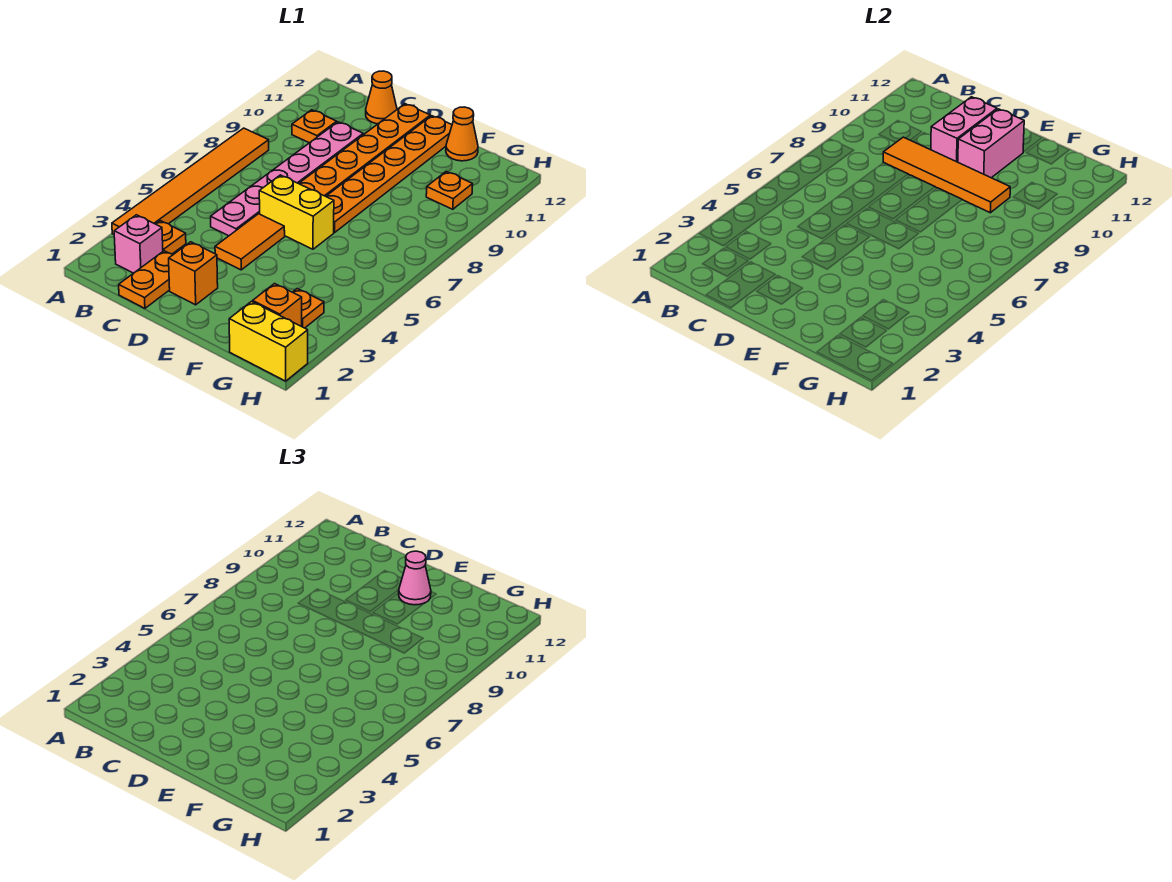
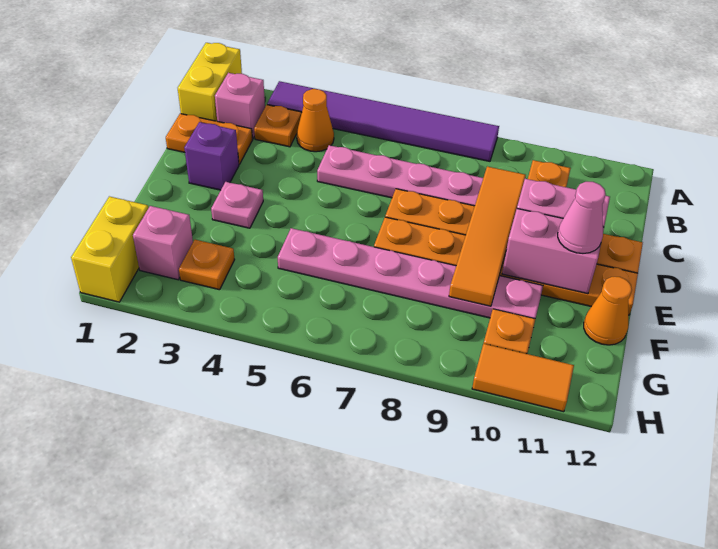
orange tile A3:A8 level 1 -> purple tile A3:A8 level 1
orange cone C12 level 1 -> orange cone B4 level 1
orange brick D2 level 1 -> purple brick D2 level 1
orange tile D4:D5 level 1 -> orange tile H10:H11 level 1
yellow brick D6:E6 level 1 -> yellow brick A1:B1 level 1
none -> pink plate E3 level 1
none -> pink plate F5:F10 level 1
orange brick G2 level 1 -> pink brick G2 level 1

